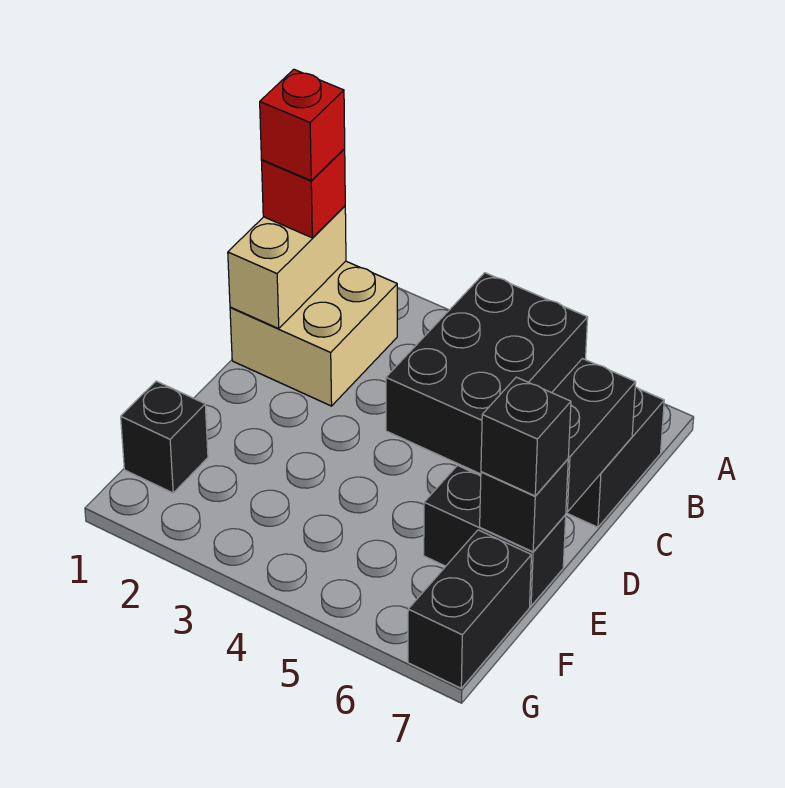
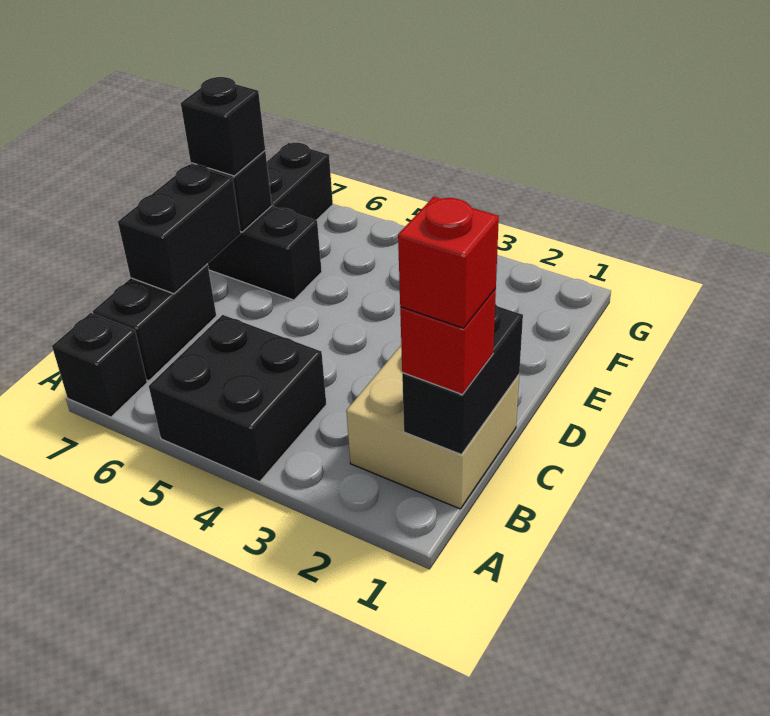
black brick A4:C5 level 1 -> black brick A4:B5 level 1
tan brick B1:C1 level 2 -> black brick B1:C1 level 2
black brick F1 level 1 -> black brick A7 level 1

